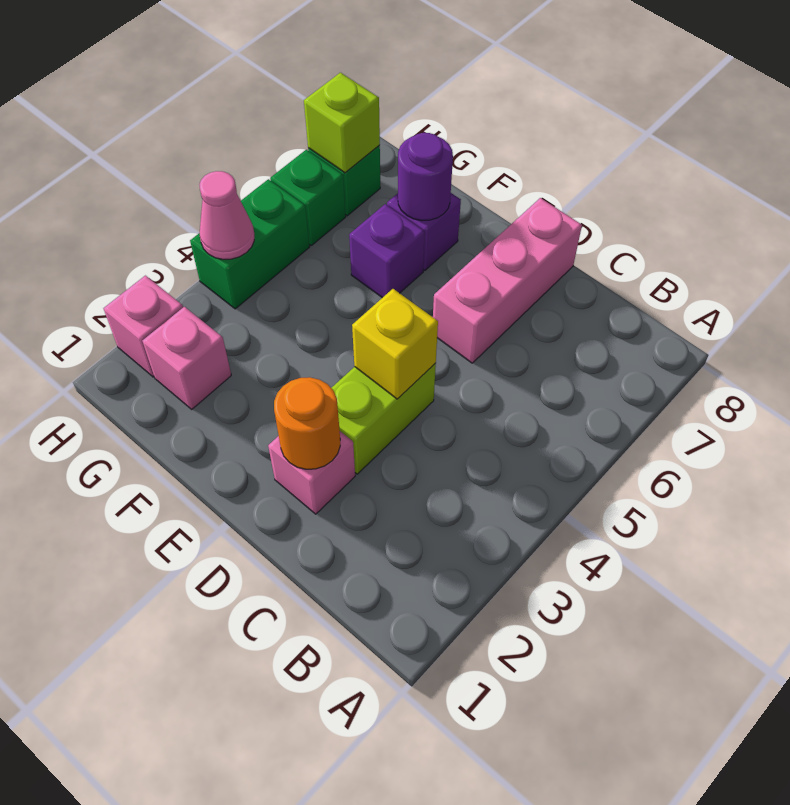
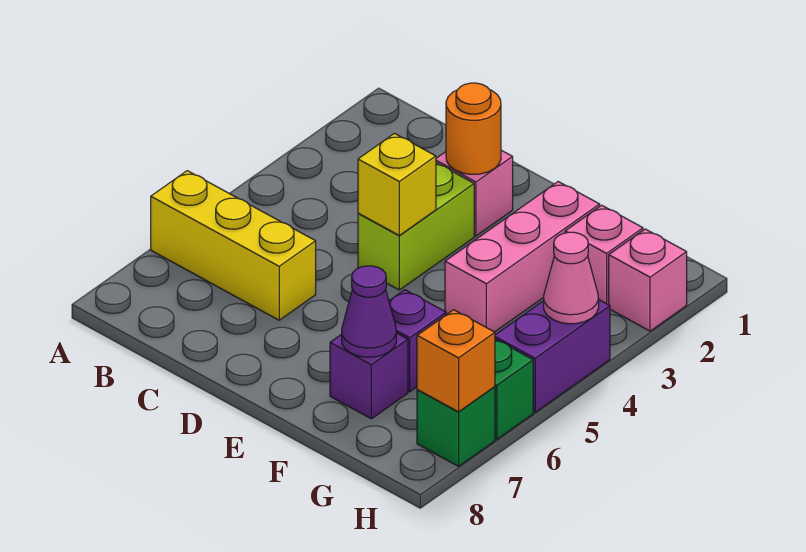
none -> yellow brick A6:C6 level 1
pink brick D6:D8 level 1 -> pink brick F2:F4 level 1
purple round brick F7 level 2 -> purple cone F7 level 2
green brick H4:H5 level 1 -> purple brick H4:H5 level 1
lime brick H7 level 2 -> orange brick H7 level 2

